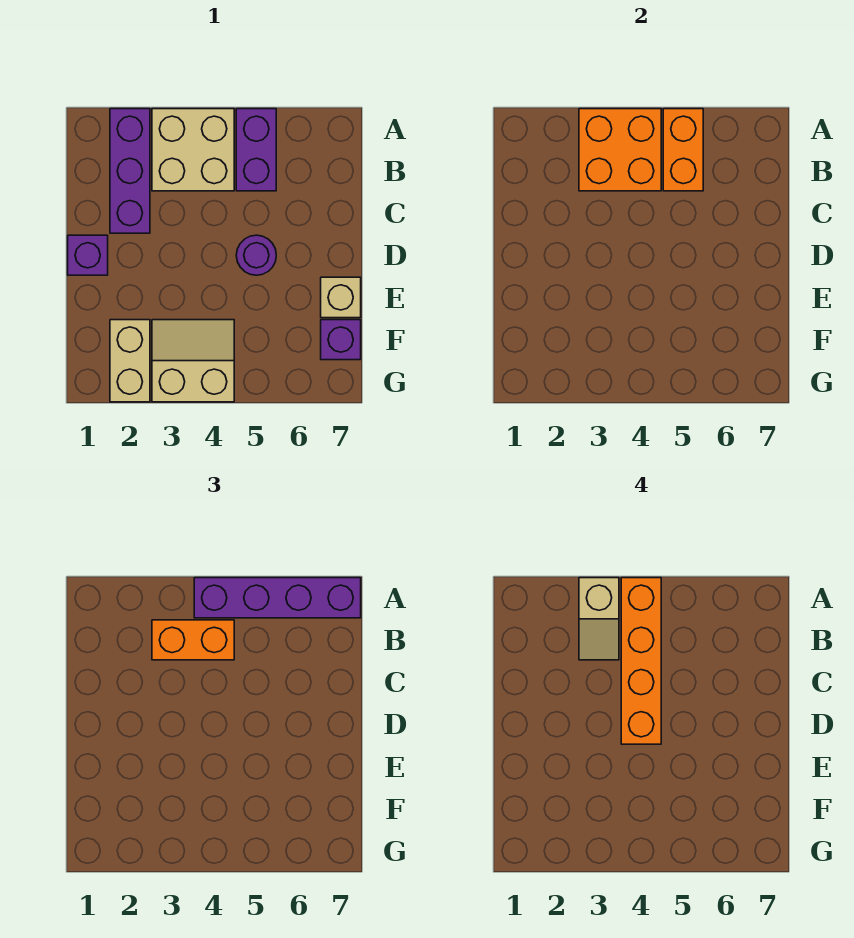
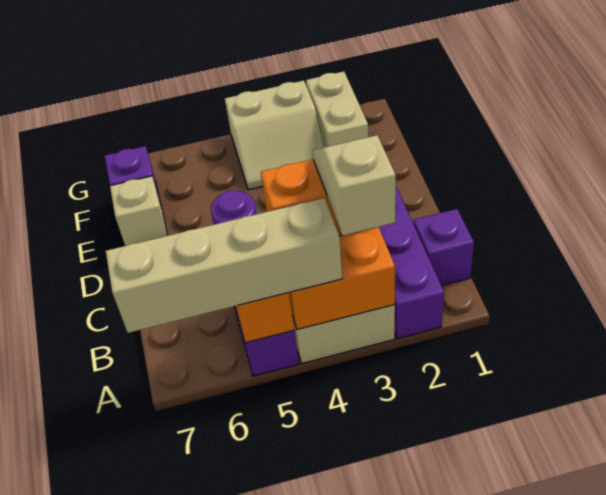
purple brick A4:A7 level 3 -> tan brick A4:A7 level 3
orange brick A4:D4 level 4 -> none
purple brick D1 level 1 -> purple brick B1 level 1

